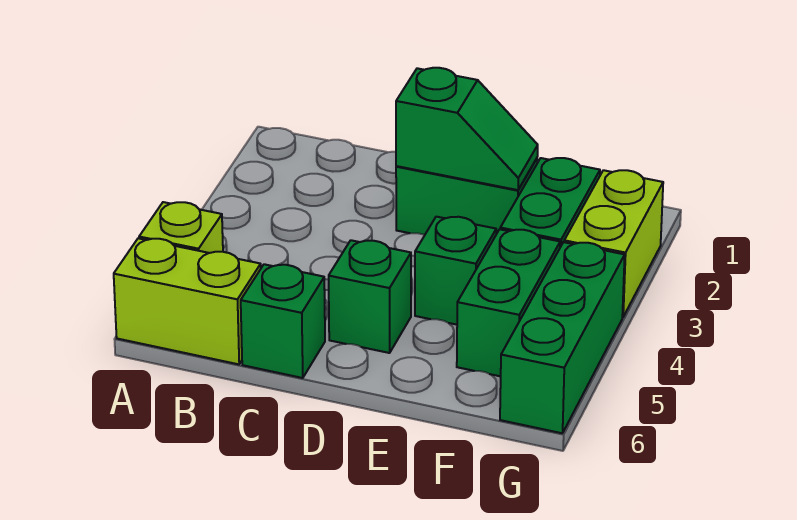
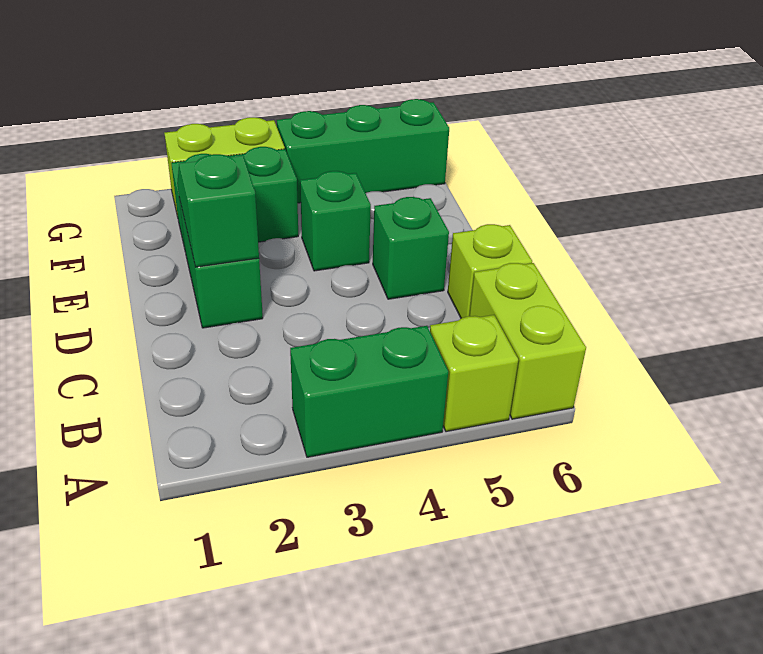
green brick C6 level 1 -> lime brick C6 level 1
green brick F4:F5 level 1 -> green brick A3:A4 level 1

